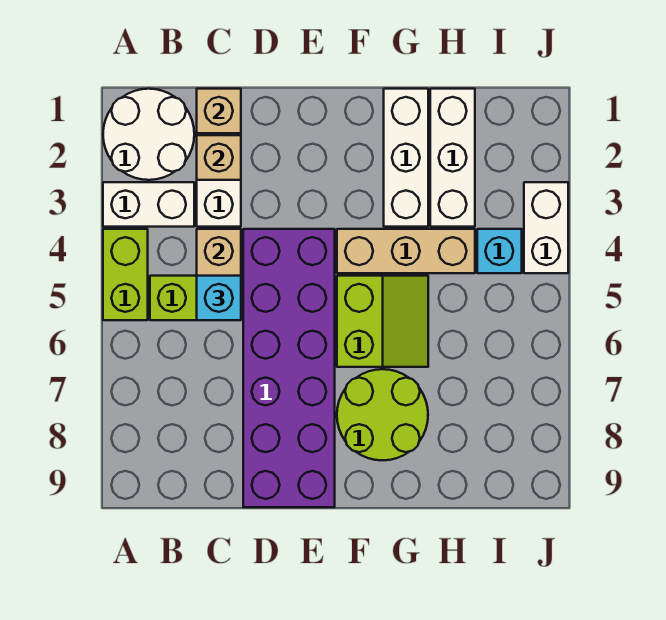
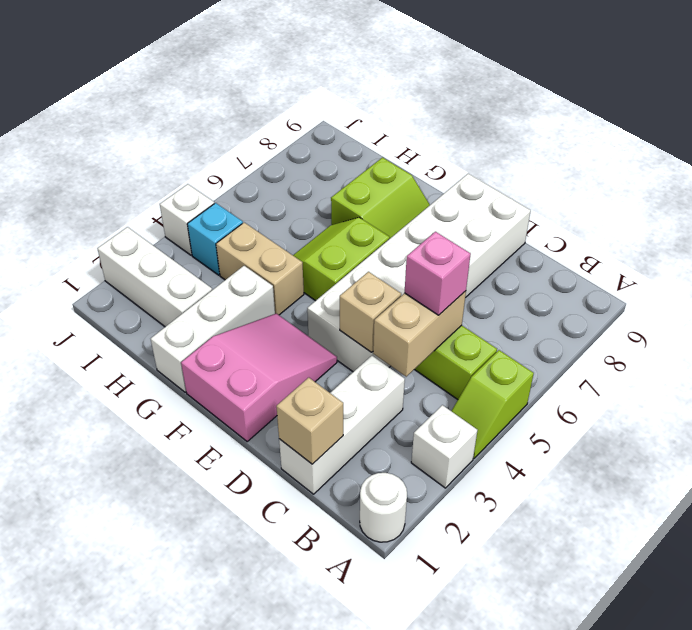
white round brick A1:B2 level 1 -> white round brick A1 level 1
white brick A3:B3 level 1 -> white brick A3 level 1
lime brick A4:A5 level 1 -> lime slope A4:A5 level 1 top 5
tan brick C2 level 2 -> tan brick D4 level 2
cyan brick C5 level 3 -> pink brick C5 level 3
purple brick D4:E9 level 1 -> white brick D4:E9 level 1
none -> pink slope E1:F3 level 1 top 1
tan brick F4:H4 level 1 -> tan brick G4:H4 level 1
lime round brick F7:G8 level 1 -> lime slope F7:G8 level 1 top G
white brick H1:H3 level 1 -> white brick H2:J2 level 1
white brick J3:J4 level 1 -> white brick J4 level 1

